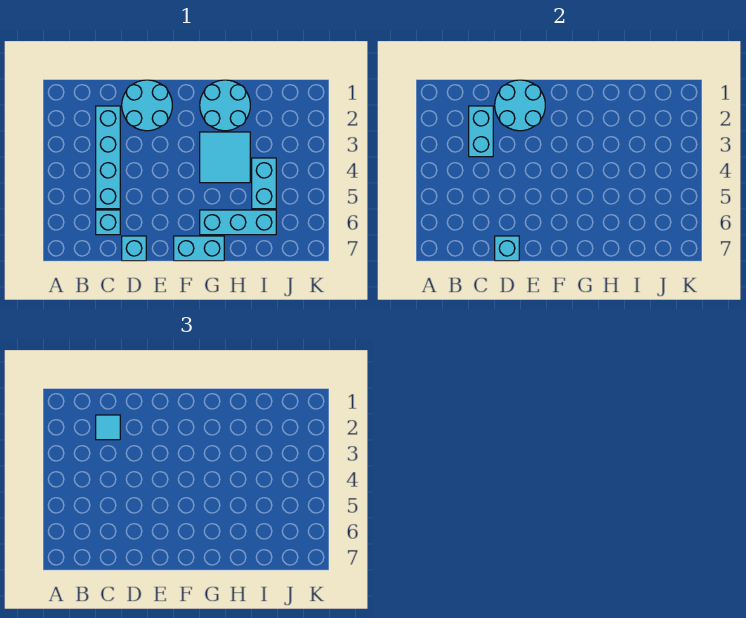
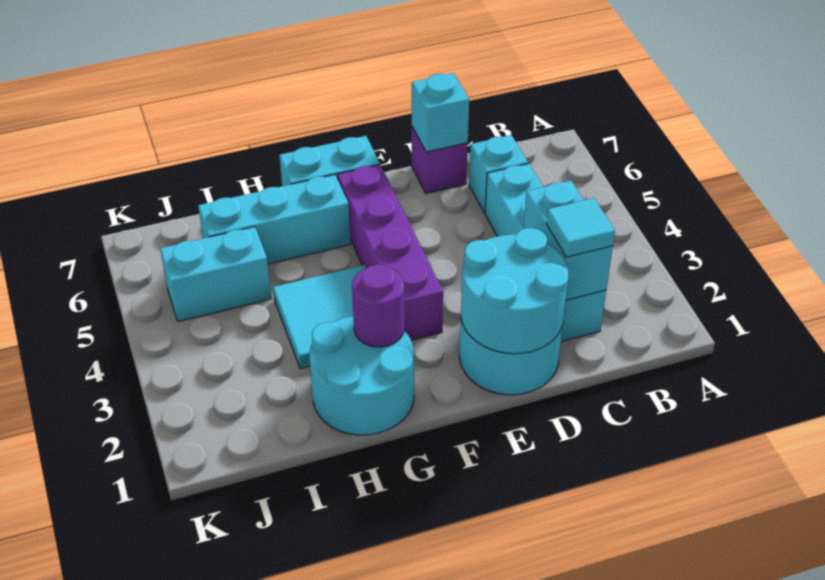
cyan brick D7 level 1 -> purple brick D7 level 1
none -> purple brick F3:F6 level 1
none -> purple round brick G2 level 2
cyan brick I4:I5 level 1 -> cyan brick I5:J5 level 1

